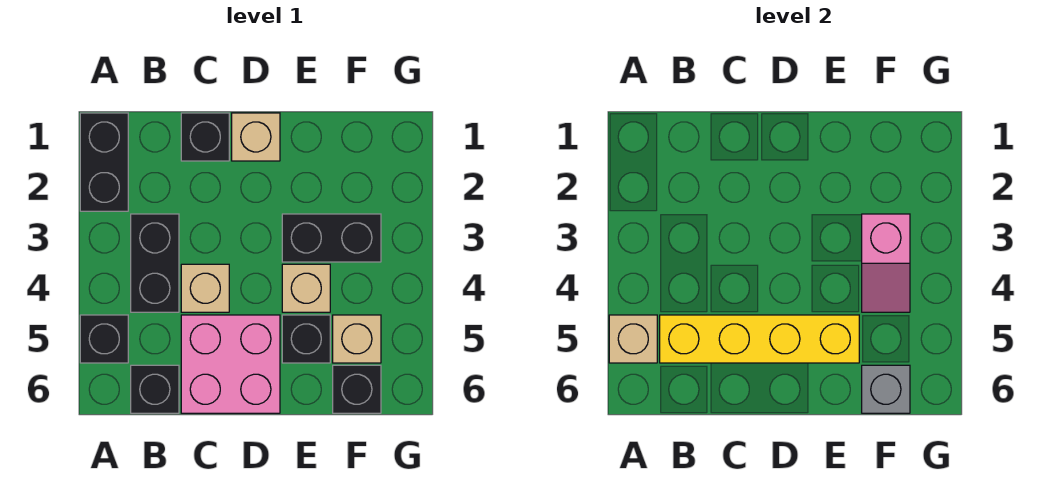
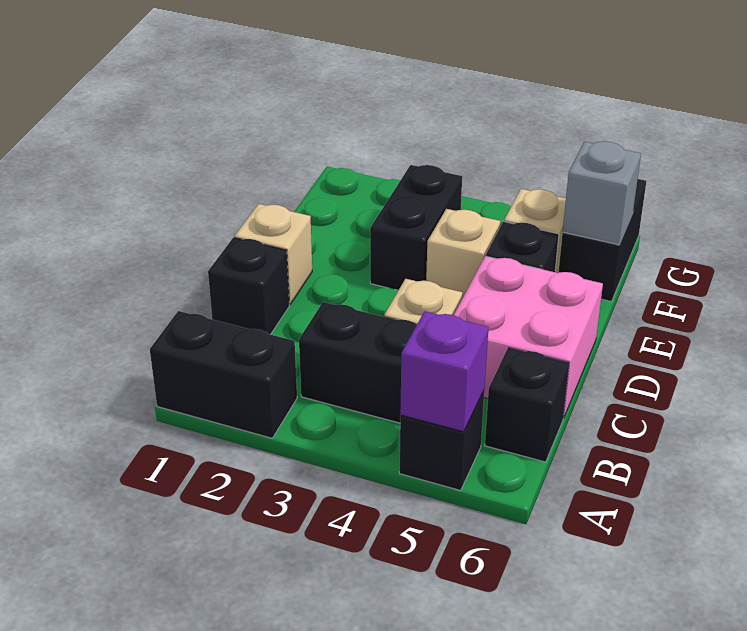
tan brick A5 level 2 -> purple brick A5 level 2
yellow brick B5:E5 level 2 -> none
pink slope F3:F4 level 2 top 3 -> none
black brick F6 level 1 -> black brick F6:G6 level 1

